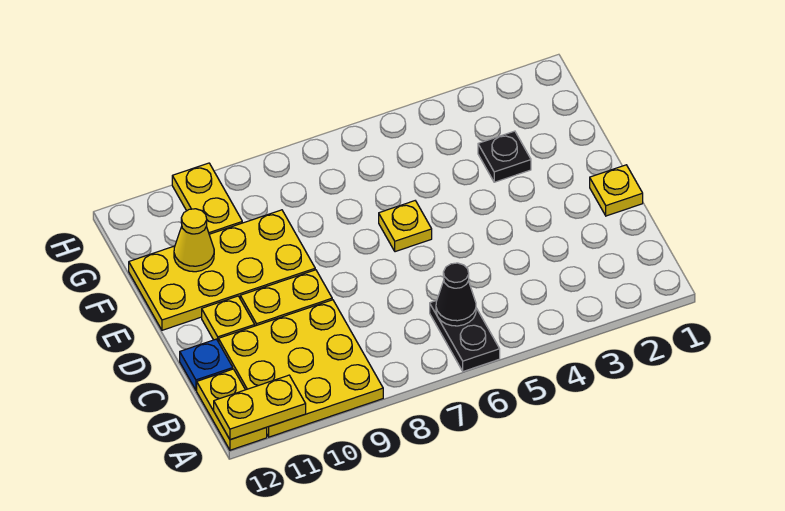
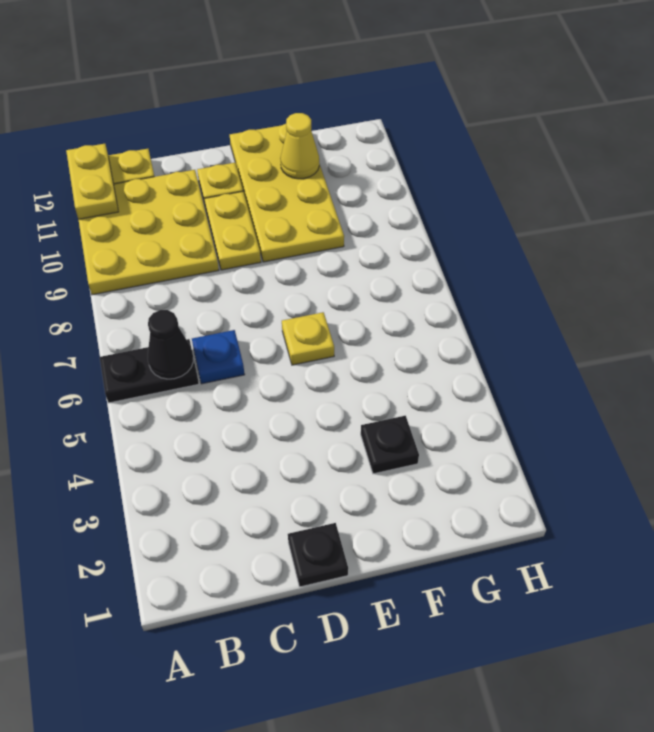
blue plate C12 level 1 -> blue plate C6 level 1
yellow plate D1 level 1 -> black plate D1 level 1
yellow plate G10:H10 level 1 -> none

